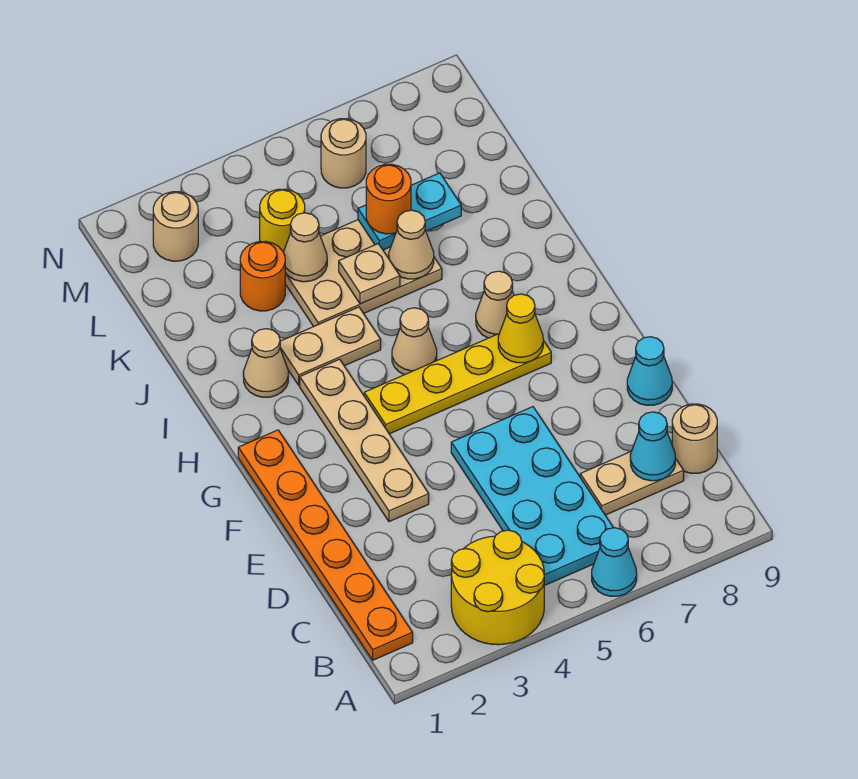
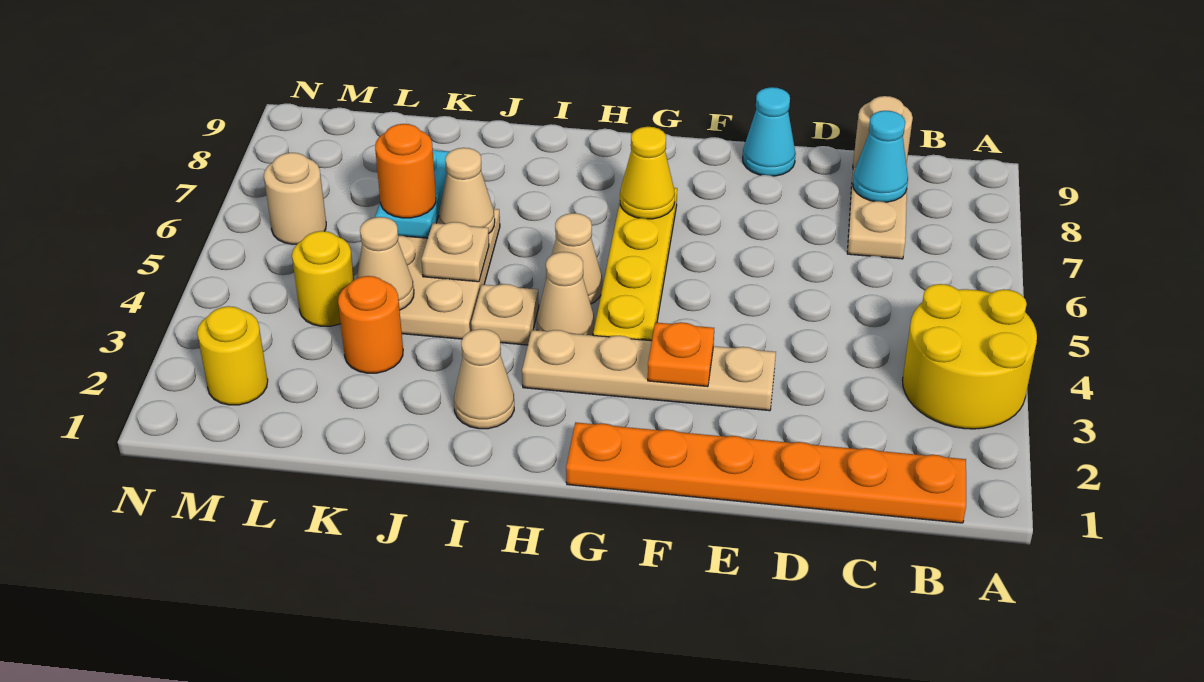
cyan cone A6 level 1 -> none
cyan plate B5:E6 level 1 -> none
none -> orange plate F3 level 2
tan cone H7 level 1 -> tan cone H4 level 1
tan plate I3:I4 level 1 -> tan plate I4 level 1
tan round brick M2 level 1 -> yellow round brick M2 level 1

